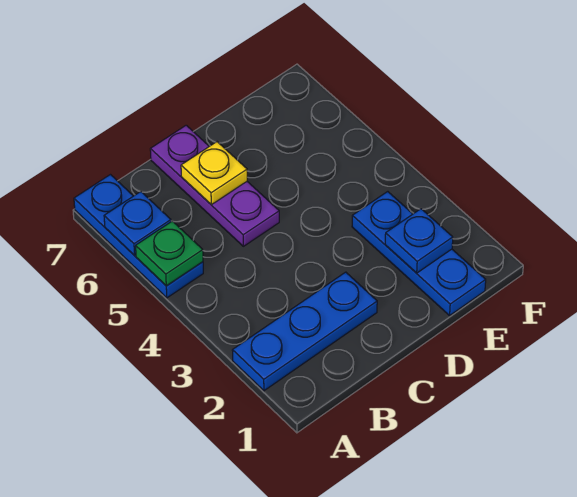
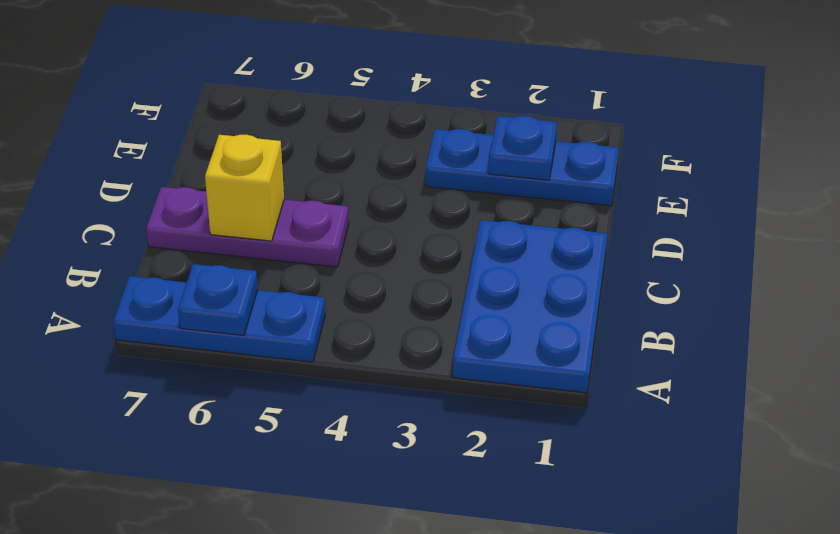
blue plate A2:C2 level 1 -> blue plate A1:C2 level 1
green plate A5 level 2 -> none
yellow plate C6 level 2 -> yellow brick C6 level 2

